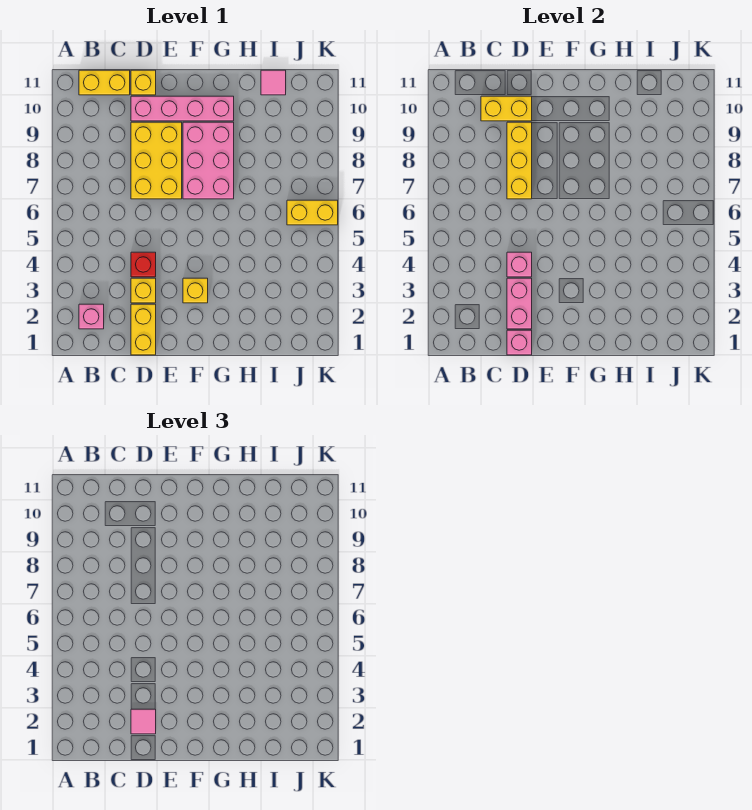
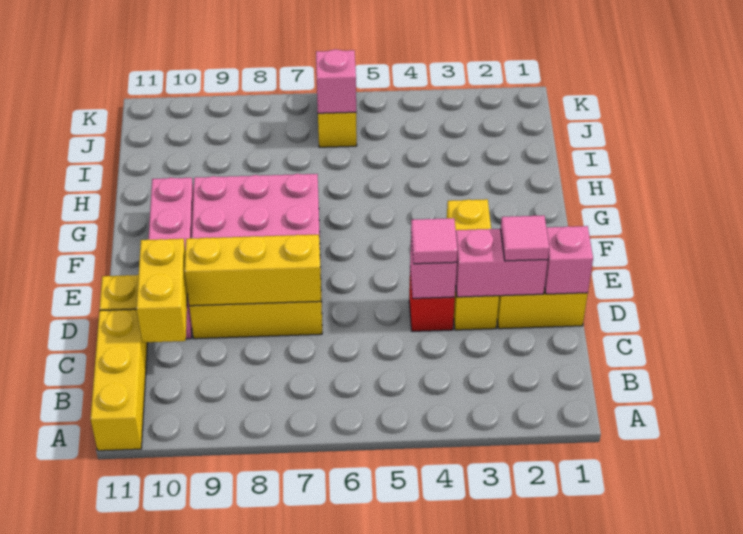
pink brick B2 level 1 -> pink brick J6 level 2
yellow brick B11:C11 level 1 -> yellow brick A11:C11 level 1
pink tile I11 level 1 -> pink tile D4 level 3

